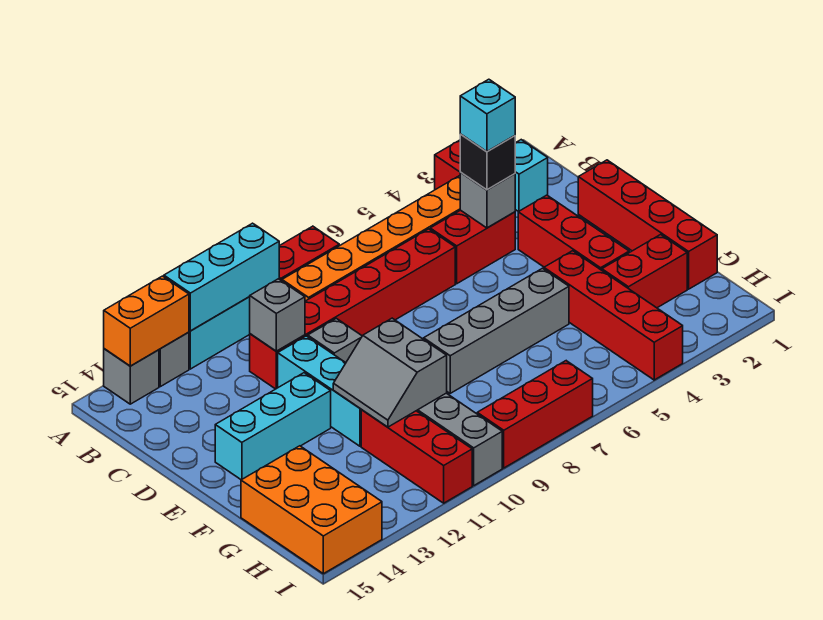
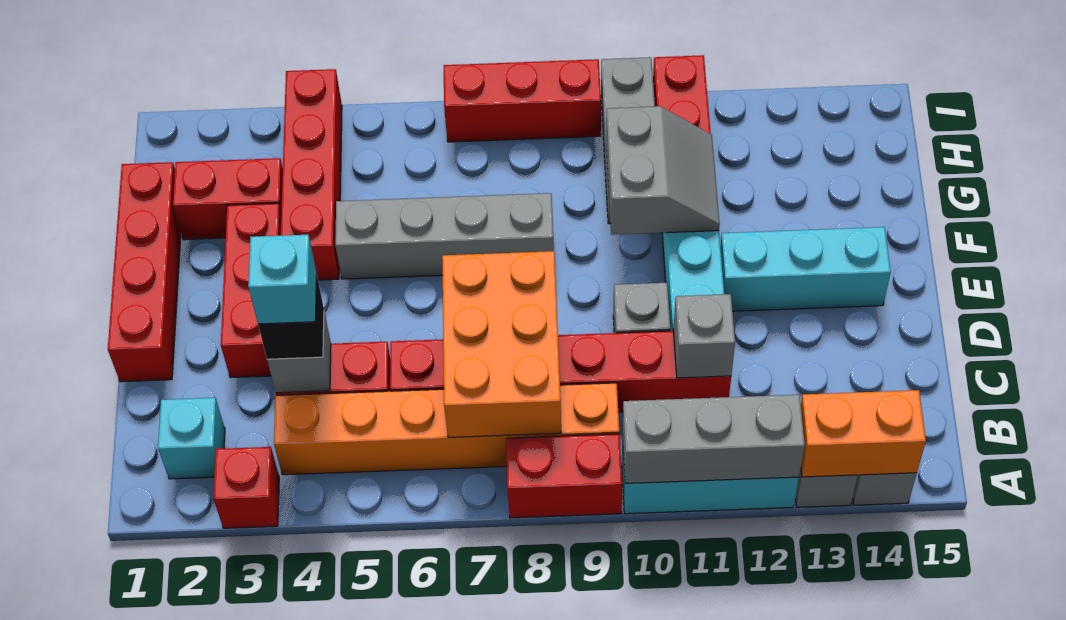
cyan brick A10:A12 level 2 -> grey brick A10:A12 level 2
orange brick G14:I15 level 1 -> orange brick B7:D8 level 2

